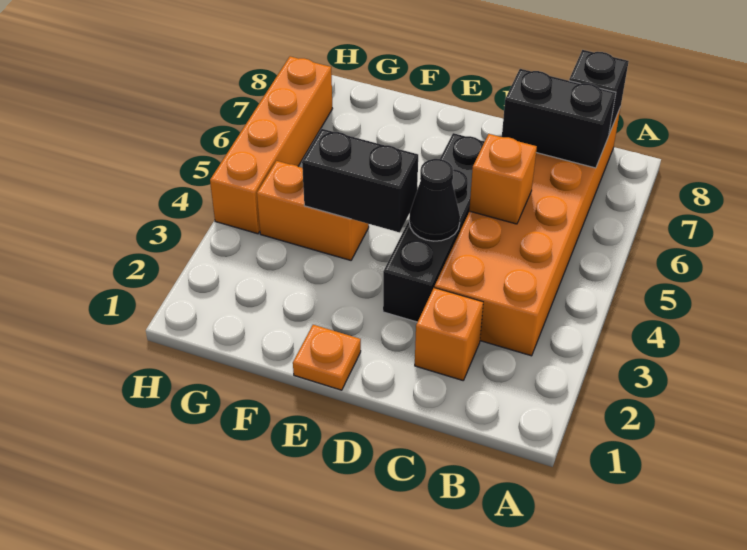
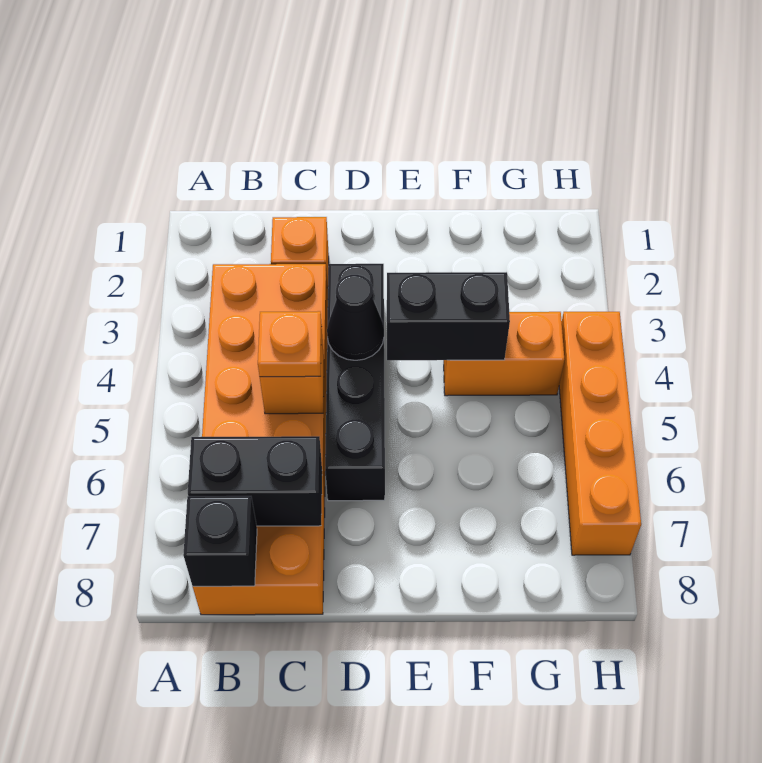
orange plate E1 level 1 -> orange plate C5 level 3

